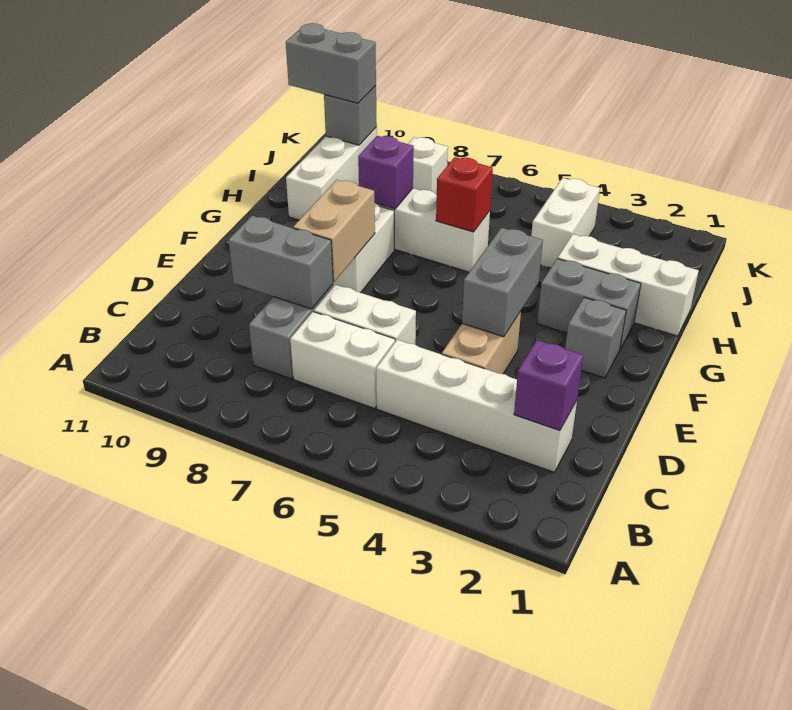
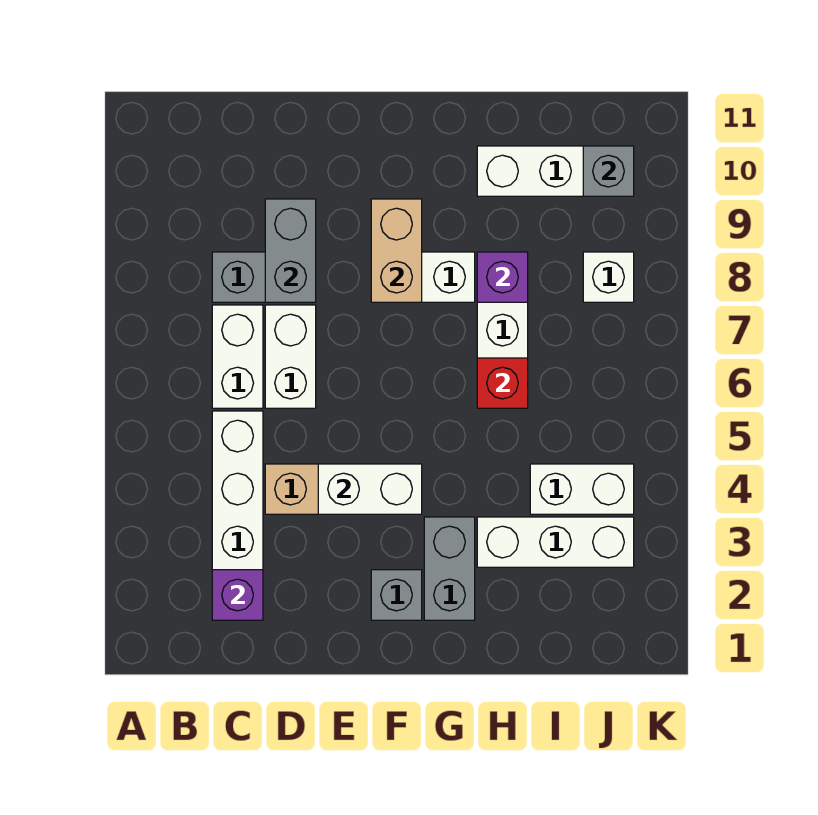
grey brick E4:F4 level 2 -> white brick E4:F4 level 2
tan brick E8:F8 level 2 -> tan brick F8:F9 level 2
white brick H1:H3 level 1 -> white brick H3:J3 level 1
grey brick J10:J11 level 3 -> none

